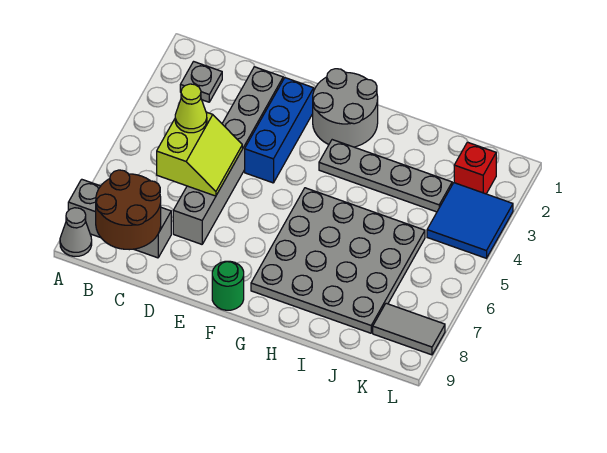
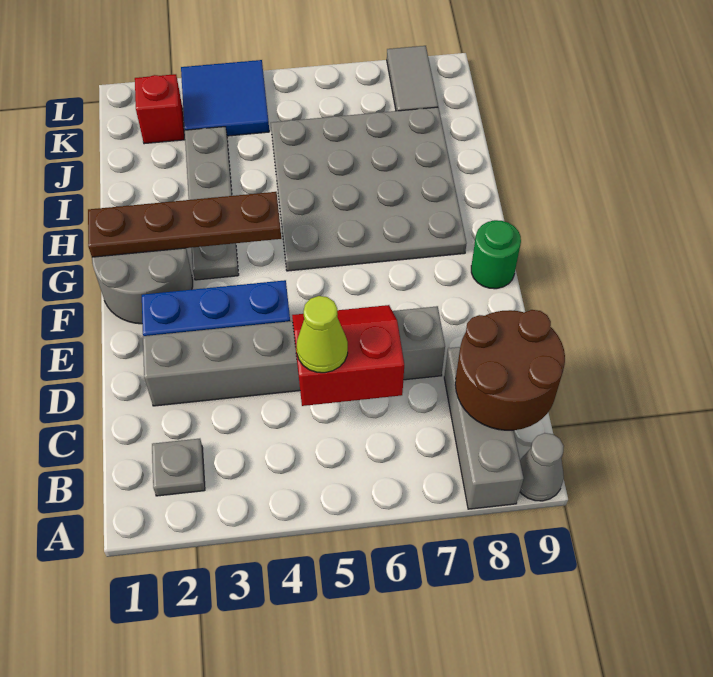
lime slope C5:D6 level 2 top C -> red slope C5:D6 level 2 top C
none -> brown plate G1:G4 level 2

